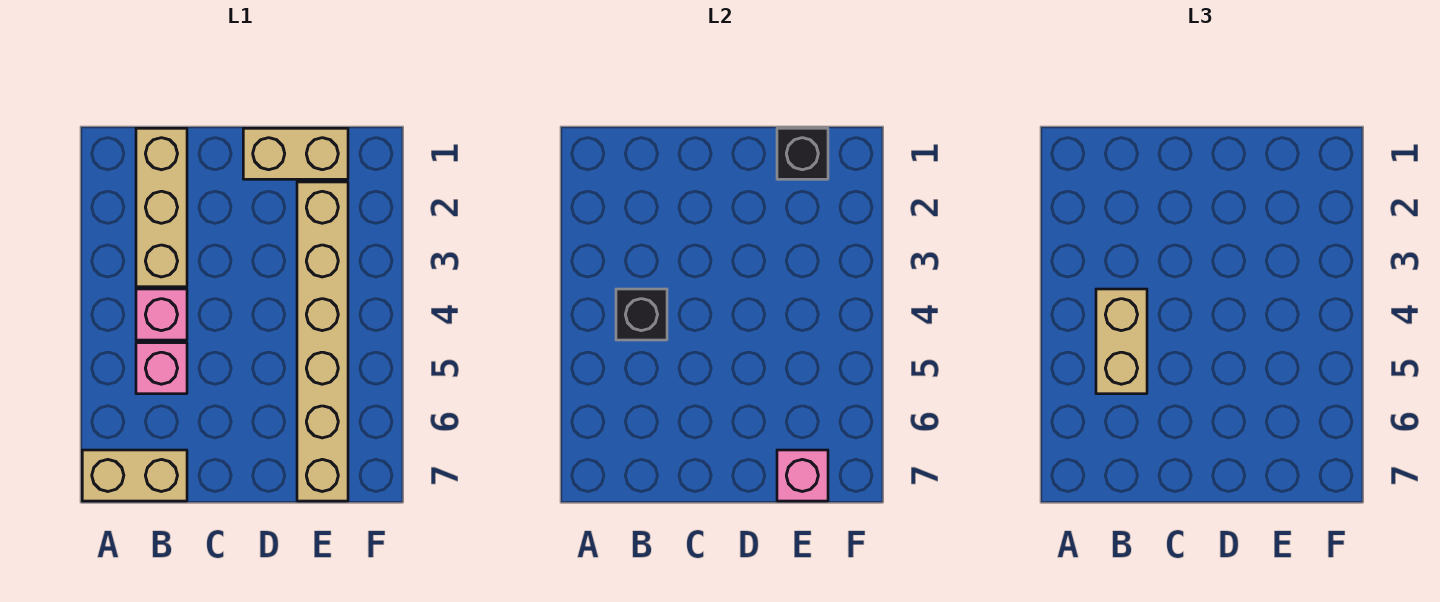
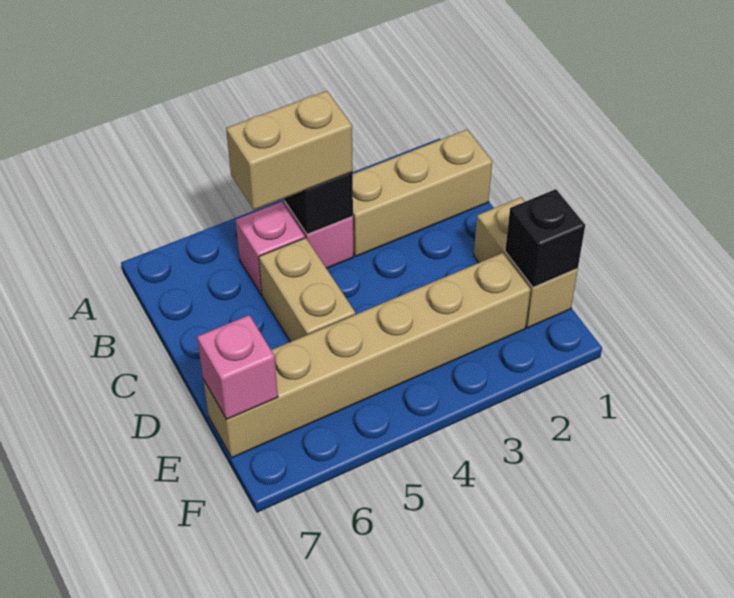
tan brick A7:B7 level 1 -> tan brick C5:D5 level 1

